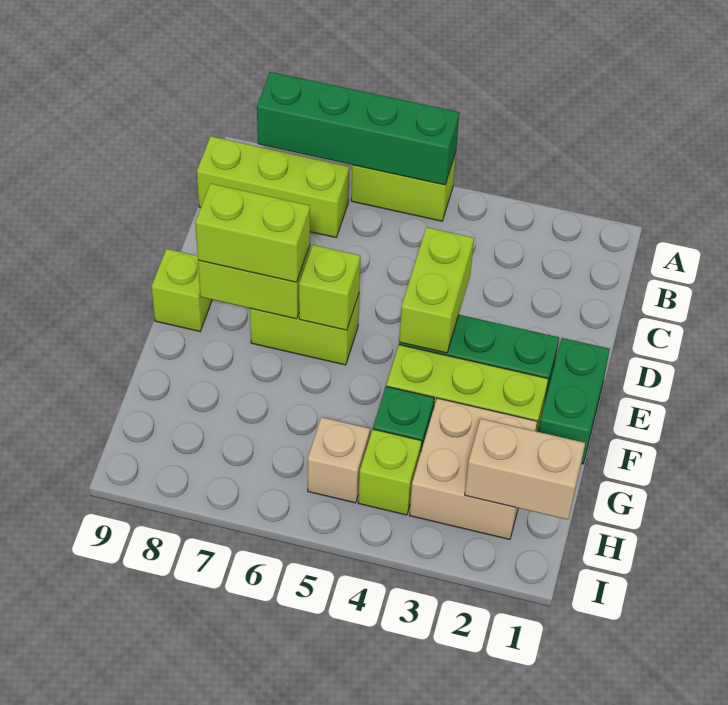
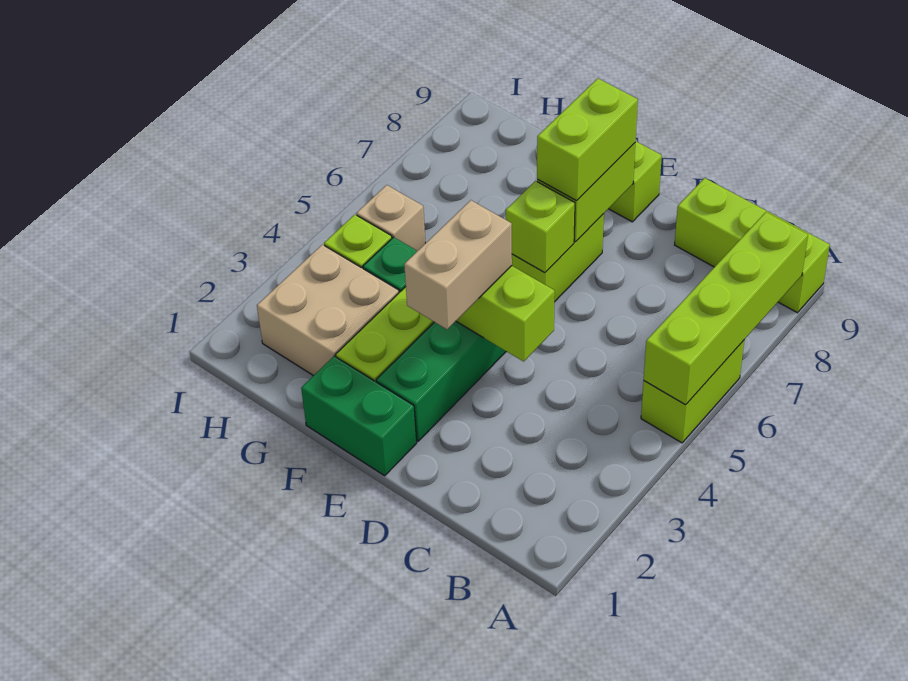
green brick A5:A8 level 2 -> lime brick A5:A8 level 2
lime brick B7:B9 level 1 -> lime brick A9:C9 level 1
tan brick H1:H2 level 2 -> tan brick E3:E4 level 3

